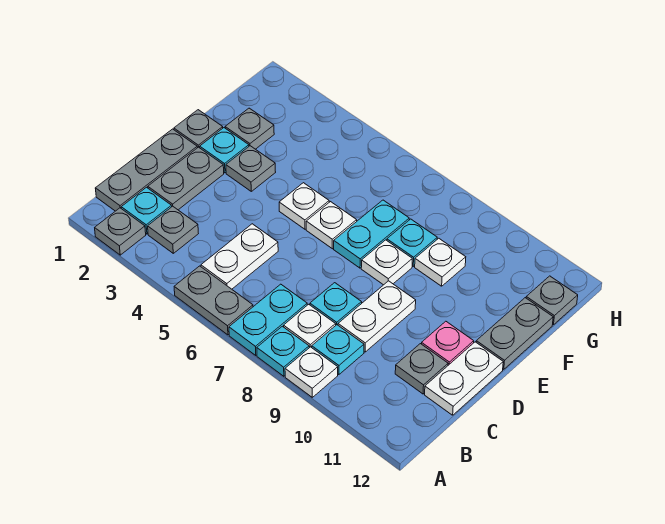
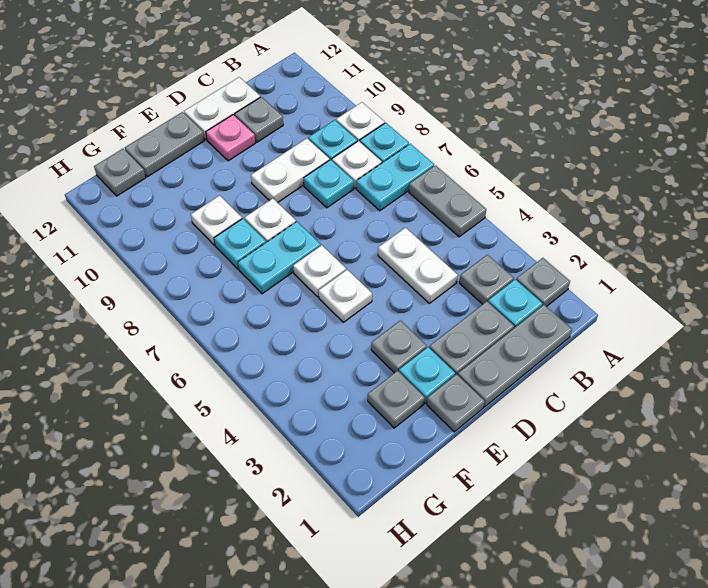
white plate B5:C5 level 1 -> white plate C4:C5 level 1

